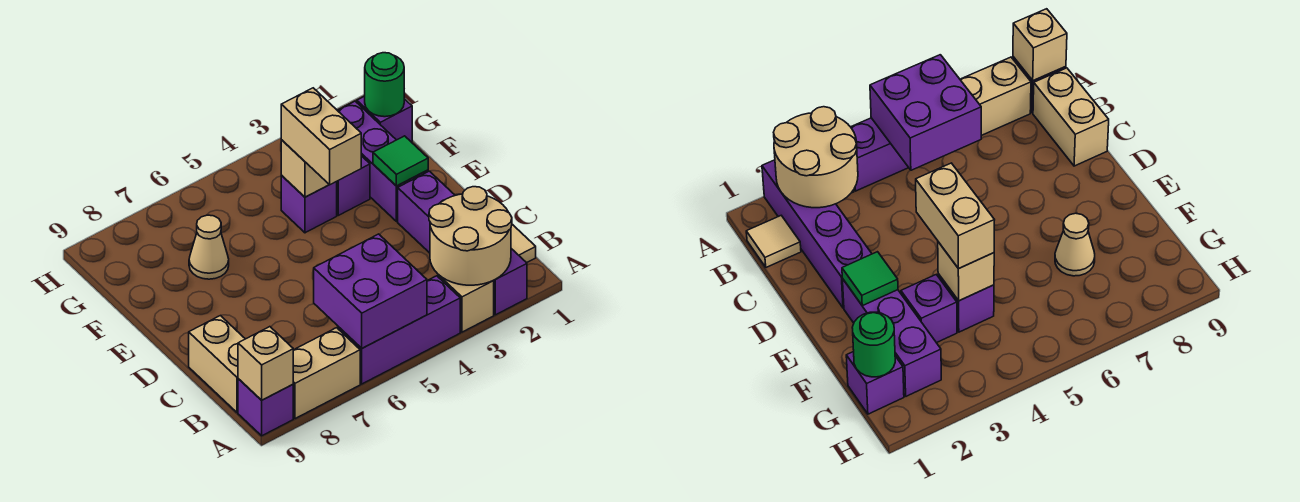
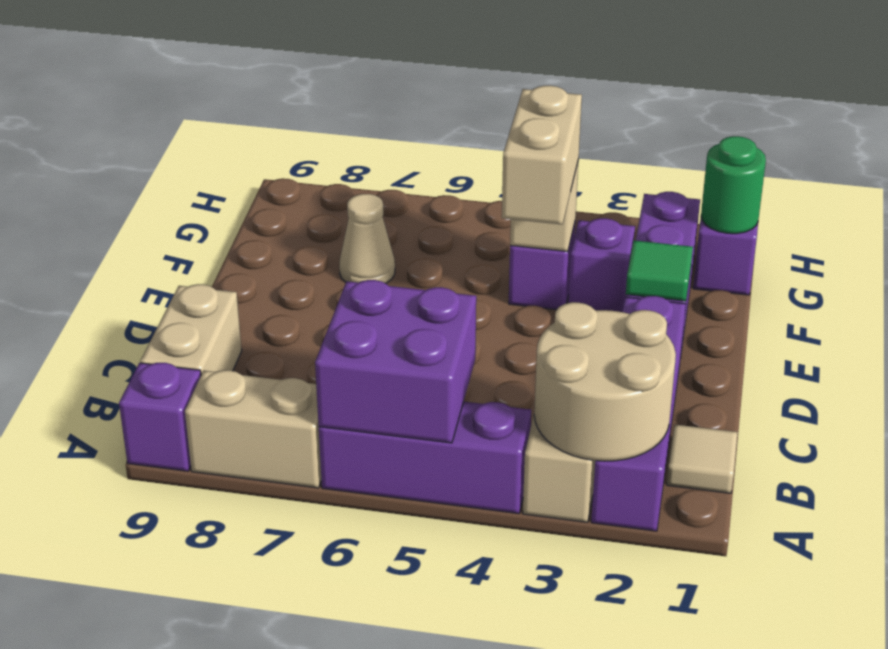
tan brick A9 level 2 -> none

